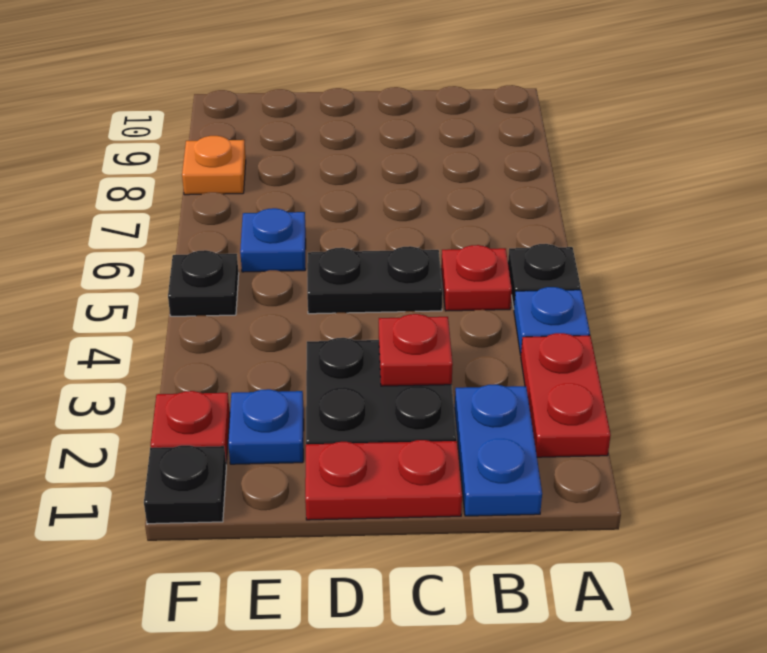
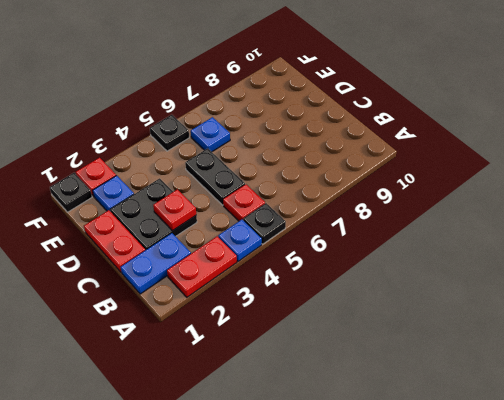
orange plate F8 level 1 -> none

